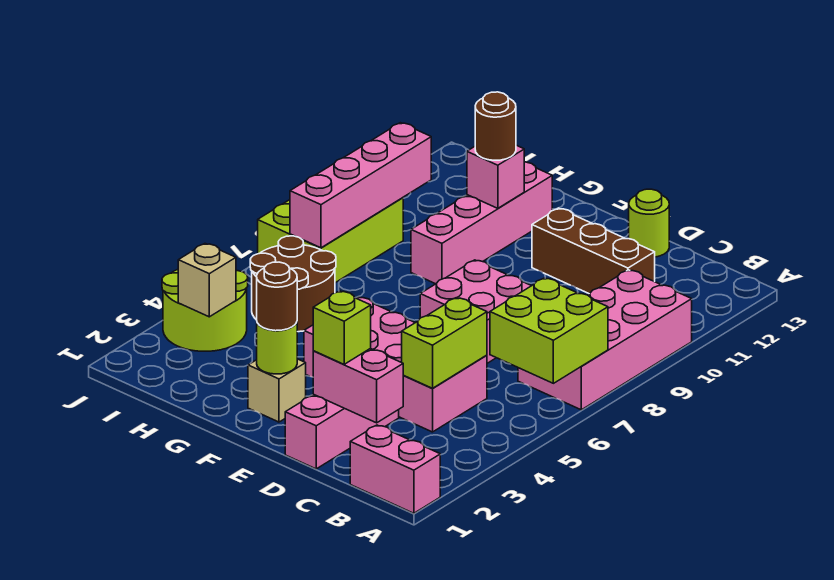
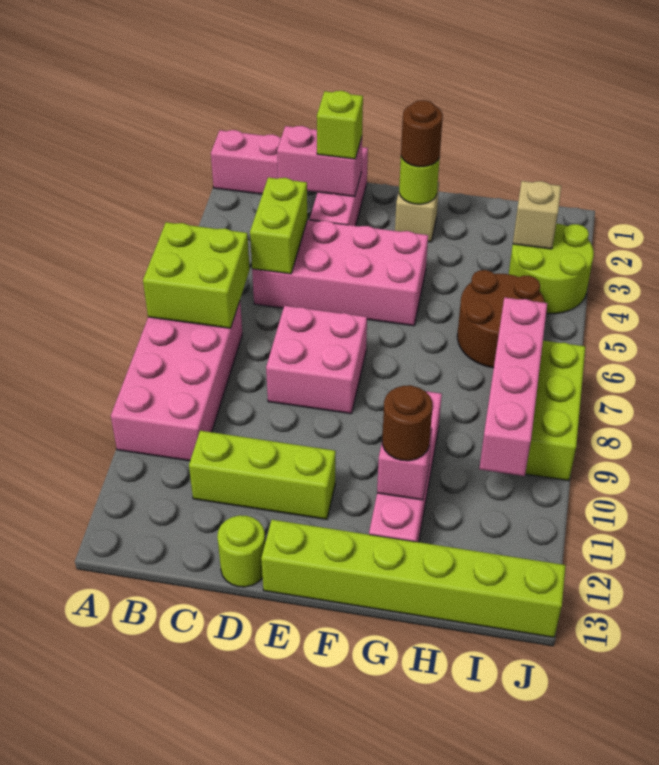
brown brick C11:E11 level 1 -> lime brick C11:E11 level 1
none -> lime brick E13:J13 level 1

